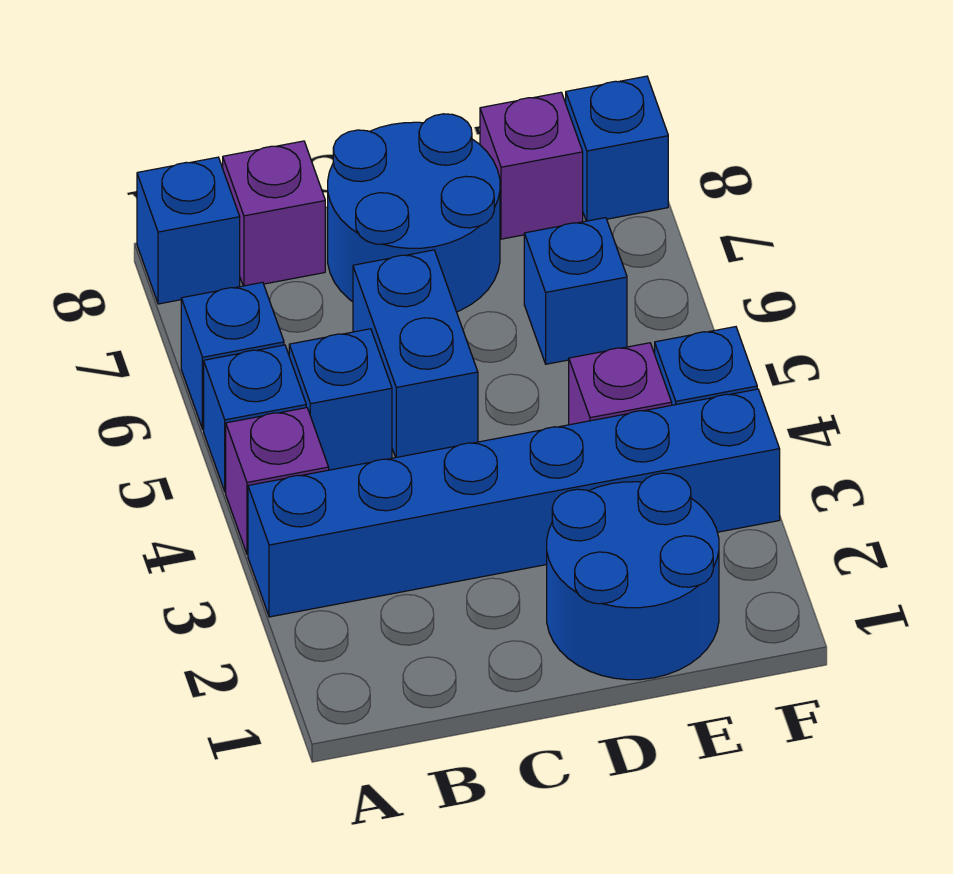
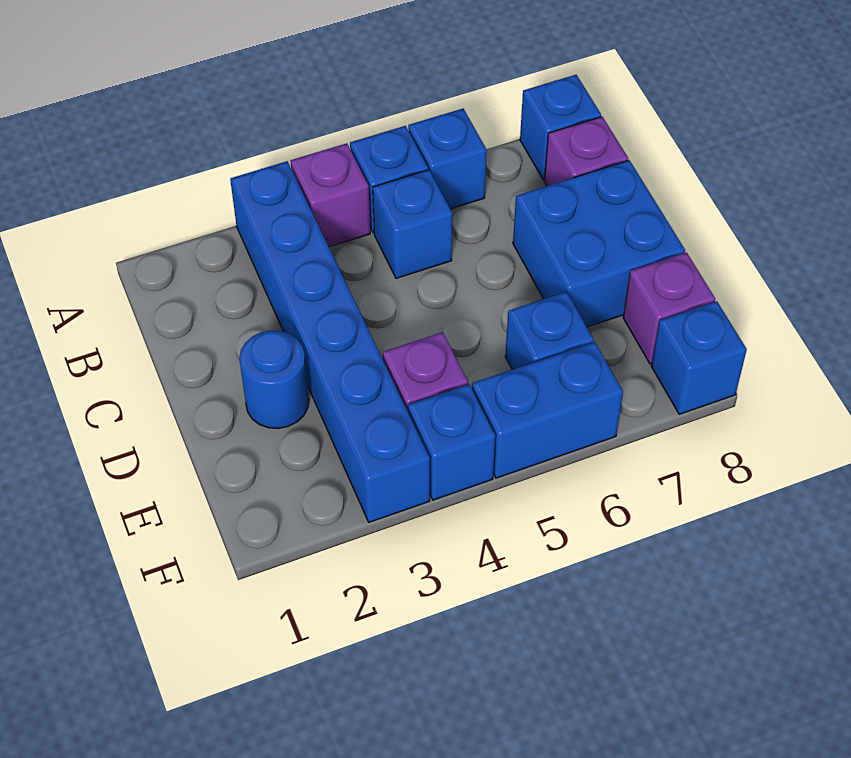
blue brick C5:C6 level 1 -> blue brick F5:F6 level 1
blue round brick C7:D8 level 1 -> blue brick C7:D8 level 1
blue round brick D1:E2 level 1 -> blue round brick D2 level 1

